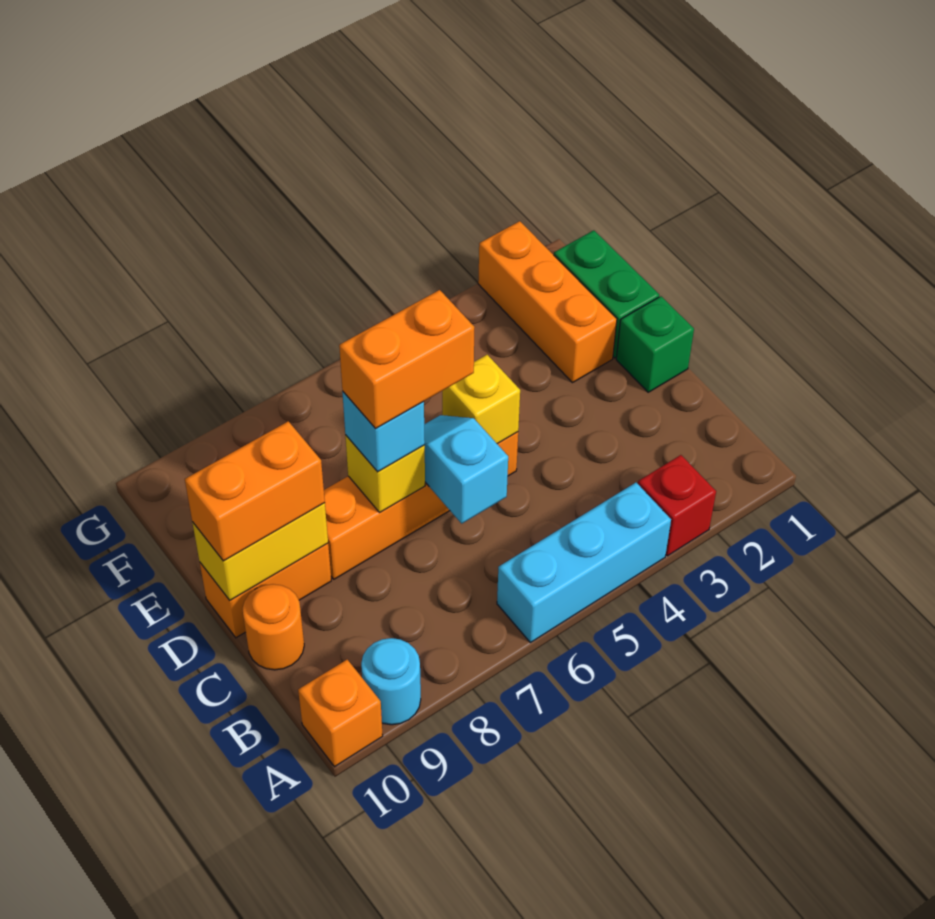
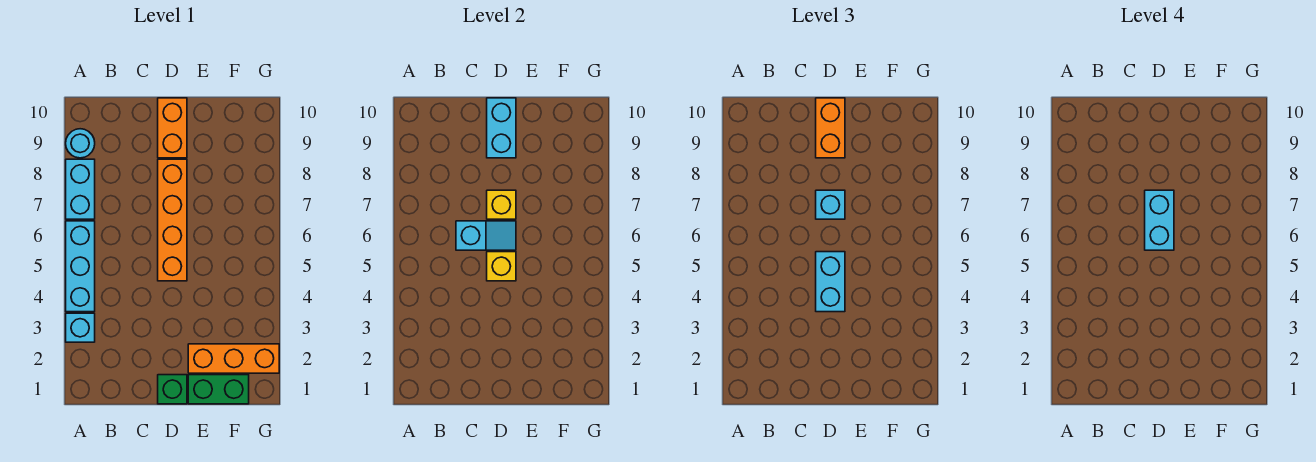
red brick A3 level 1 -> cyan brick A3 level 1
none -> cyan brick A7:A8 level 1
orange brick A10 level 1 -> none
orange round brick C10 level 1 -> none
none -> cyan brick D4:D5 level 3
orange brick D6:D7 level 4 -> cyan brick D6:D7 level 4
yellow brick D9:D10 level 2 -> cyan brick D9:D10 level 2

